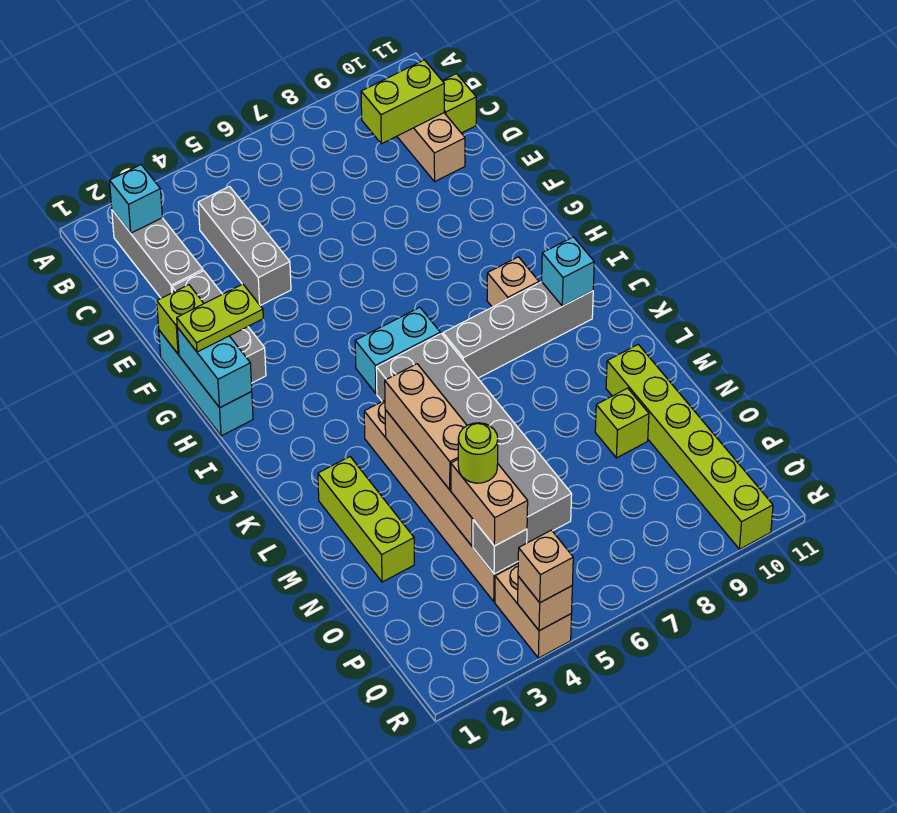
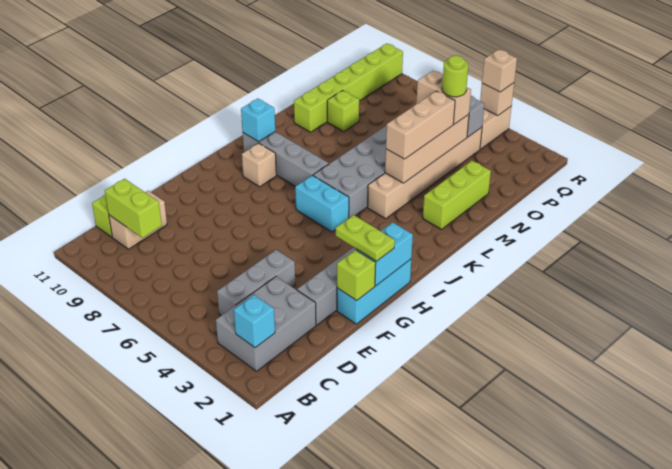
grey brick B2:D2 level 1 -> grey brick B2:D3 level 1
tan brick O4:P4 level 3 -> tan brick O4:O5 level 3

